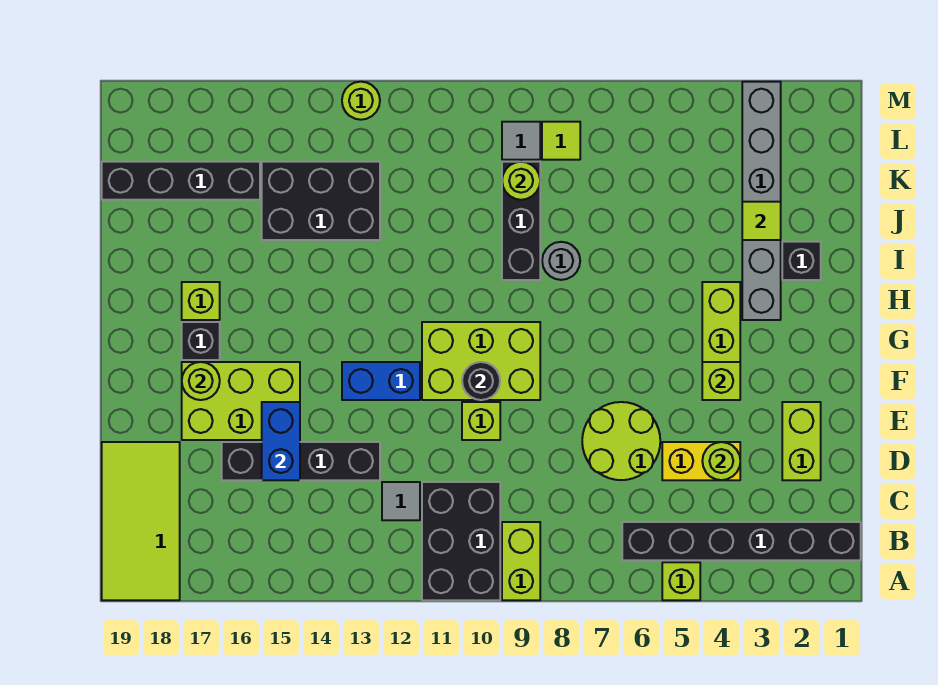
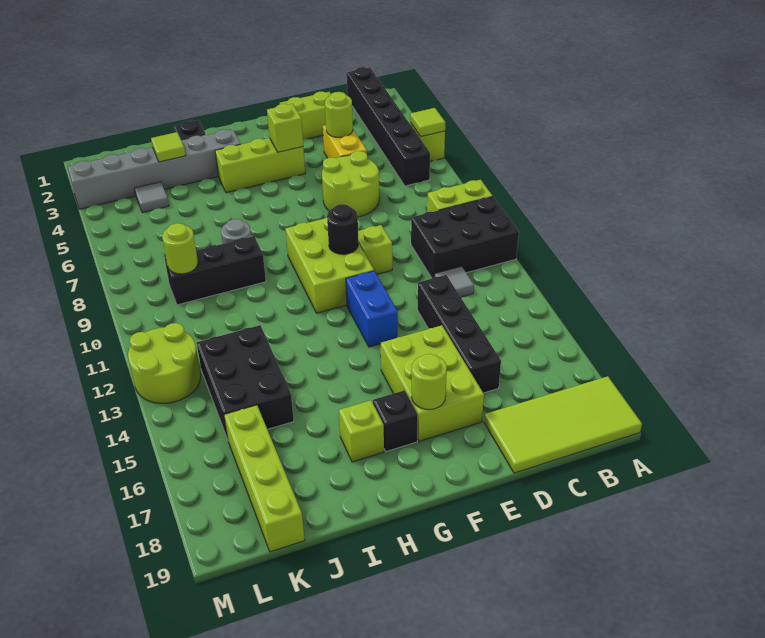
blue brick D15:E15 level 2 -> none
black brick K16:K19 level 1 -> lime brick K16:K19 level 1
lime tile L8 level 1 -> lime tile A5 level 2
grey tile L9 level 1 -> grey tile K4 level 1
lime round brick M13 level 1 -> lime round brick L12:M13 level 1

